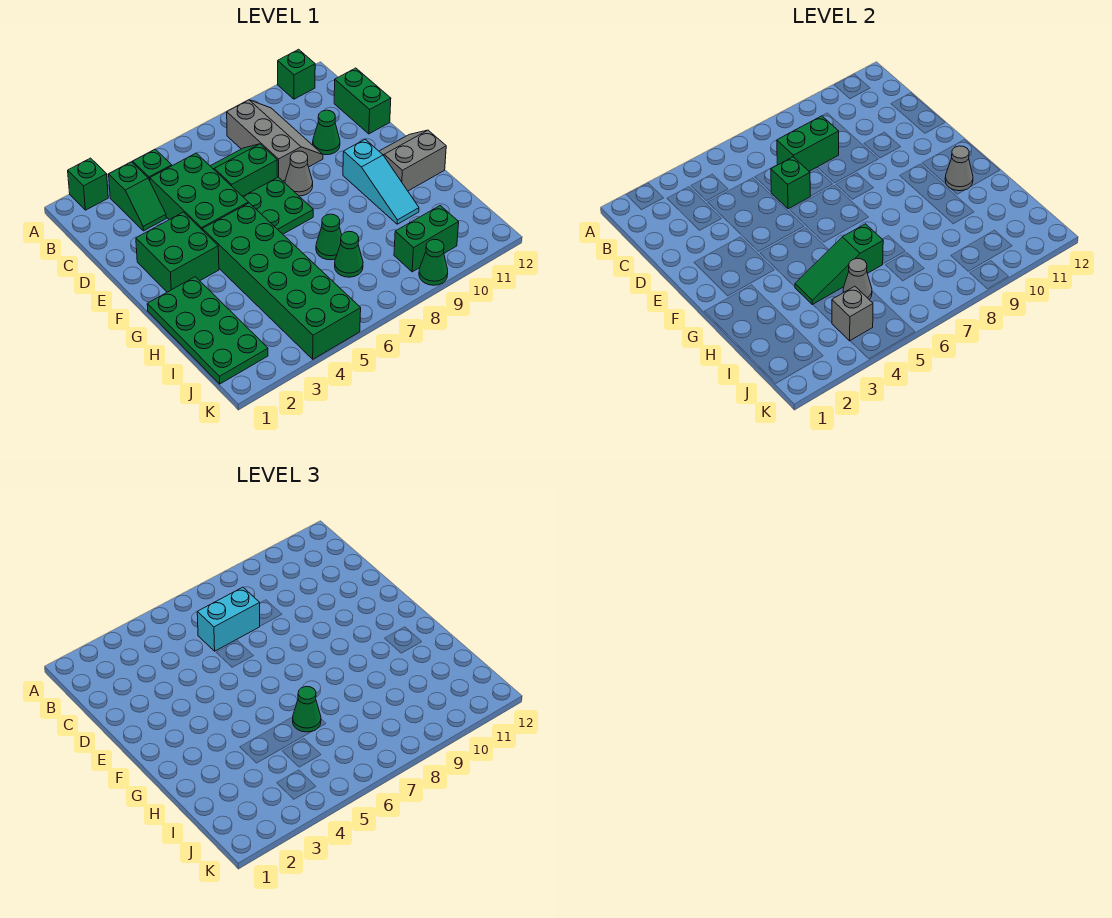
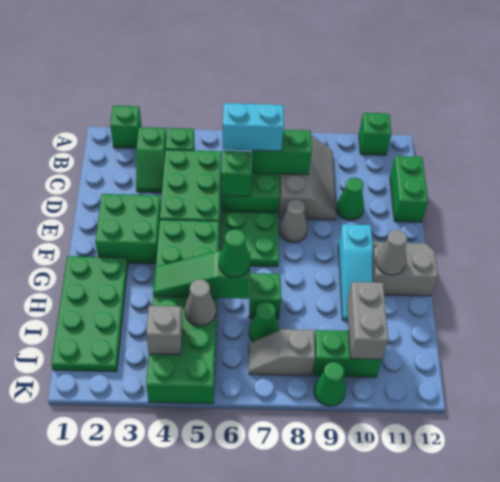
green cone H7 level 1 -> green brick H7 level 1
none -> grey brick I10:J10 level 2
none -> grey slope J7:J8 level 1 top 8

